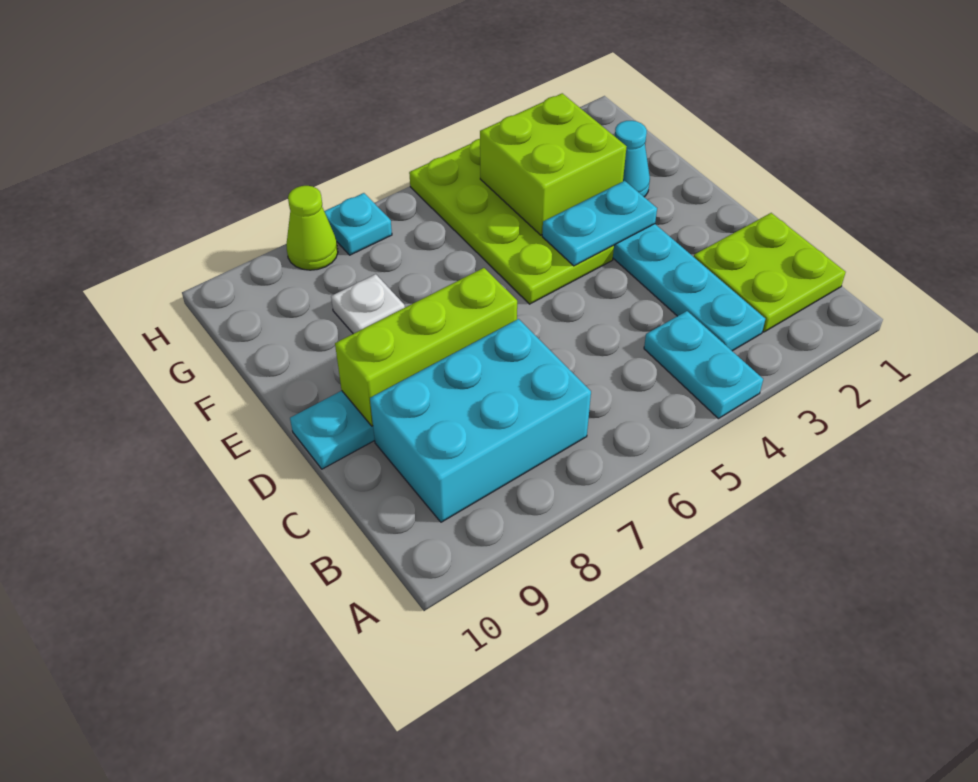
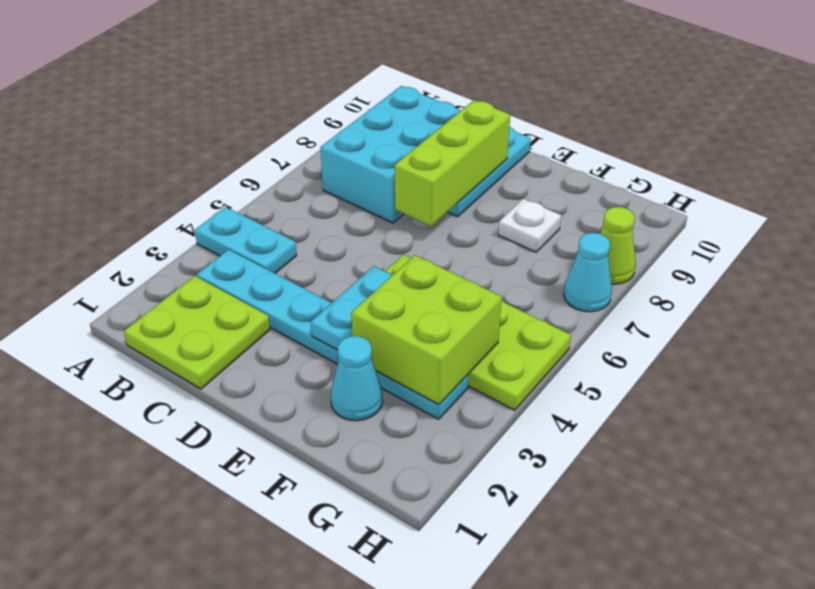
cyan plate H7 level 1 -> cyan cone H7 level 1

